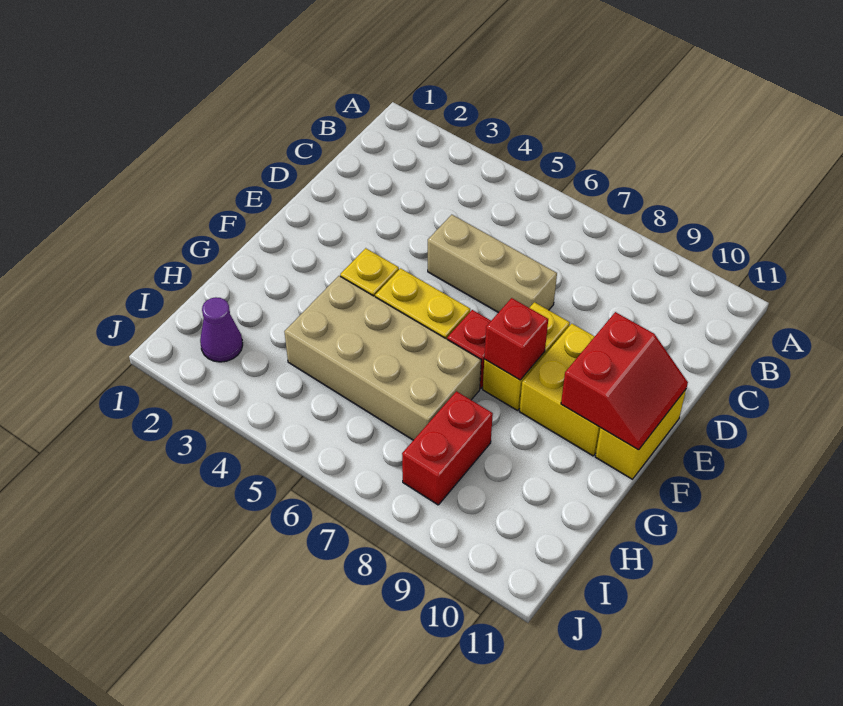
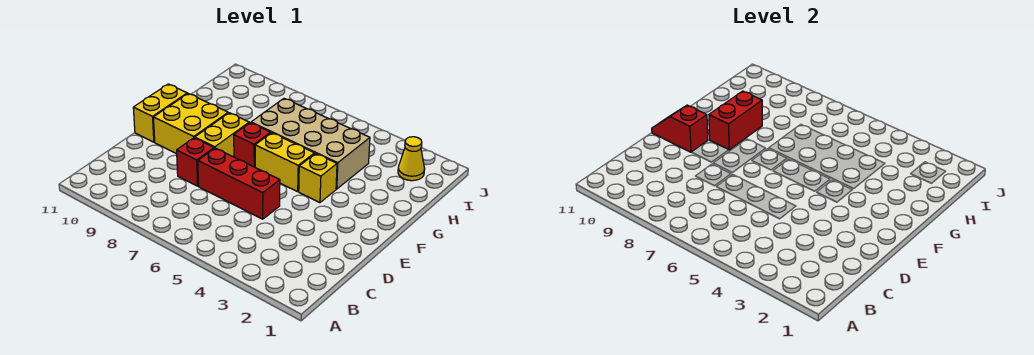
tan brick D5:D7 level 1 -> red brick D5:D7 level 1
red slope E10:F11 level 2 top 10 -> red slope E10:E11 level 2 top 10
red brick F8 level 2 -> red brick D8 level 1
red brick H8:I8 level 1 -> red brick F9:G9 level 2
purple cone I2 level 1 -> yellow cone I2 level 1

